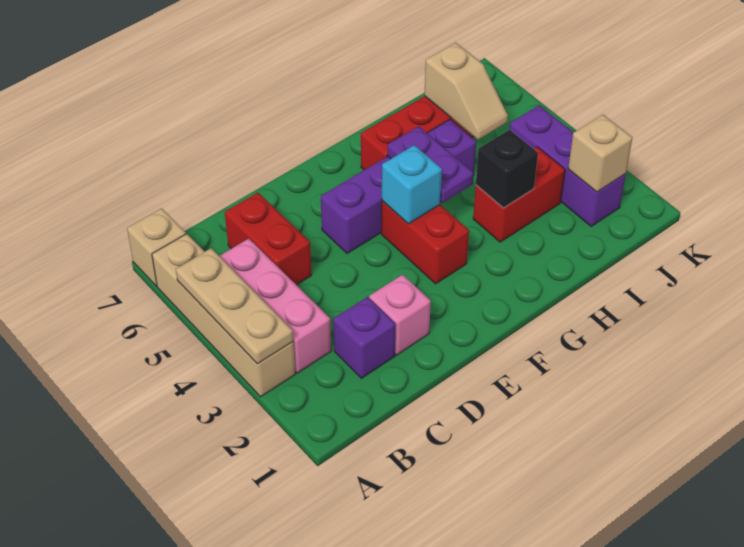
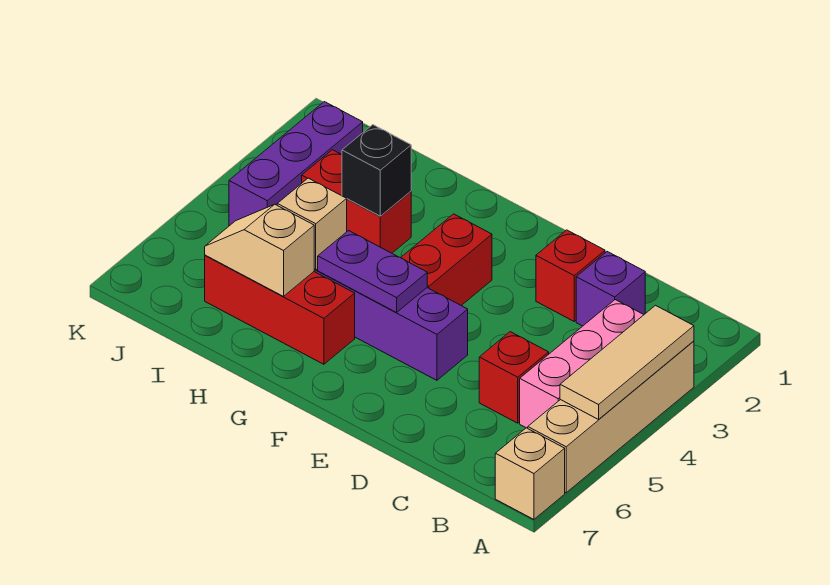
tan plate A3:A5 level 2 -> tan tile A3:A5 level 2
red brick C5:C6 level 1 -> red brick C5 level 1
pink brick D2 level 1 -> red brick D2 level 1
cyan brick F4 level 2 -> none
purple plate G4:G5 level 2 -> purple plate F5:G5 level 2
tan slope I5:I6 level 2 top 6 -> tan slope H6:I6 level 2 top H
tan brick J2 level 2 -> tan brick H5 level 2

